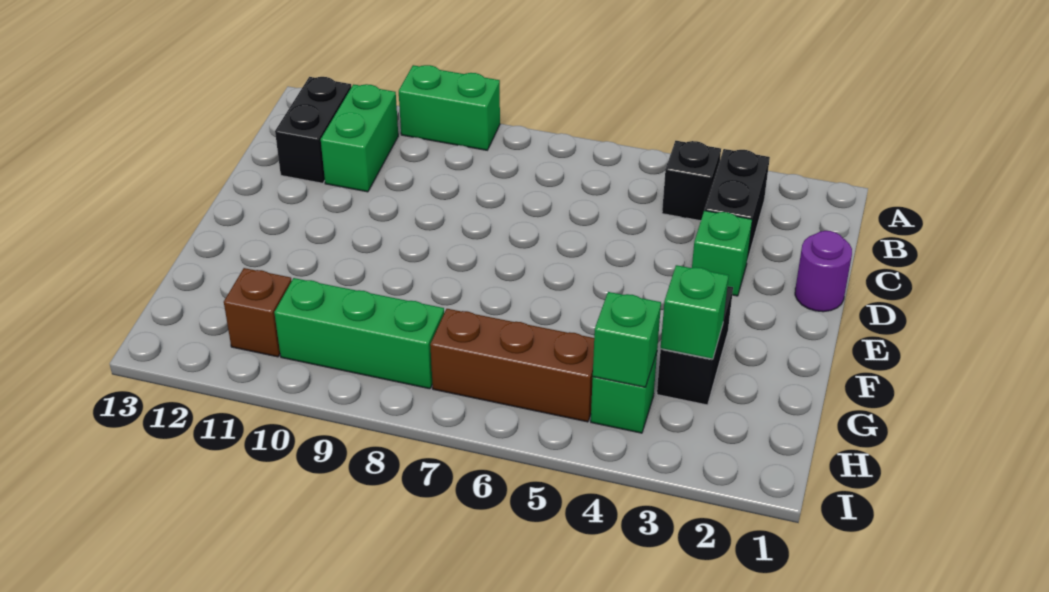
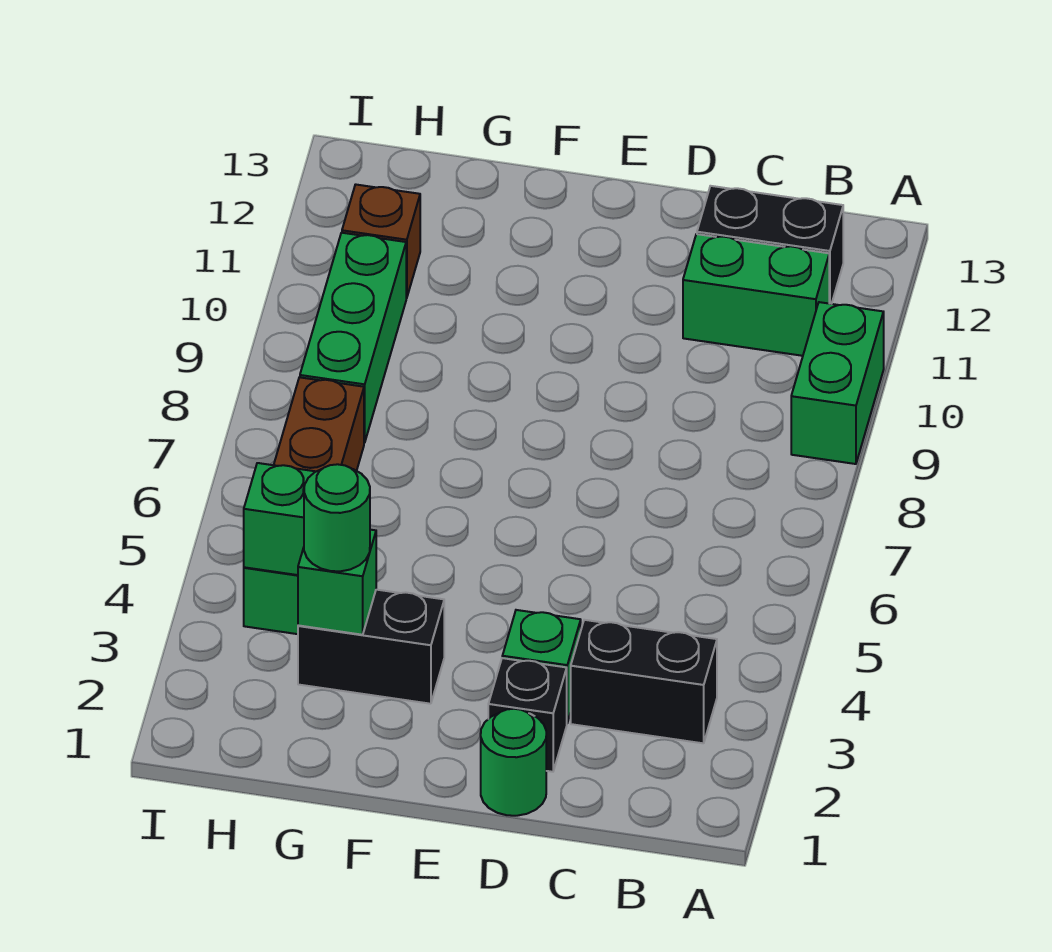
black brick B4 level 1 -> black brick D2 level 1
purple round brick D1 level 1 -> green round brick D1 level 1
none -> green round brick G3 level 3

